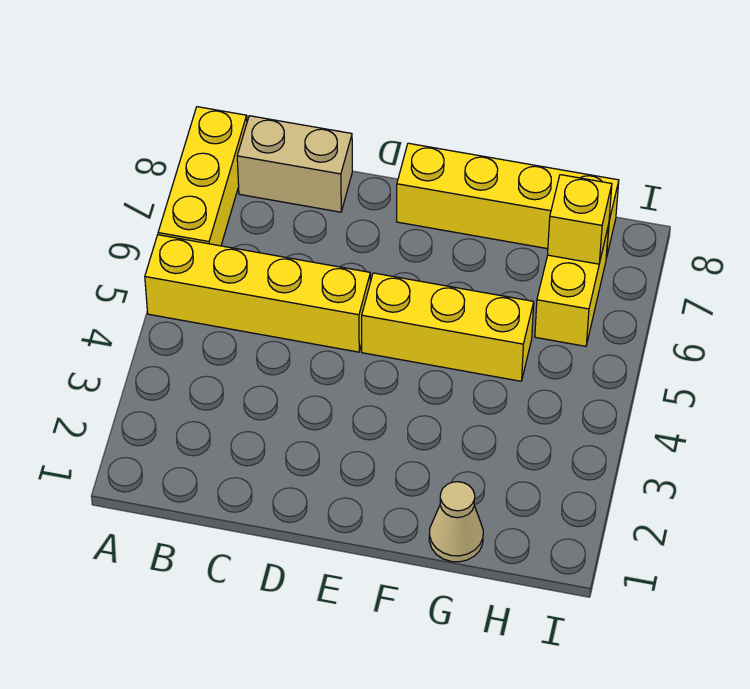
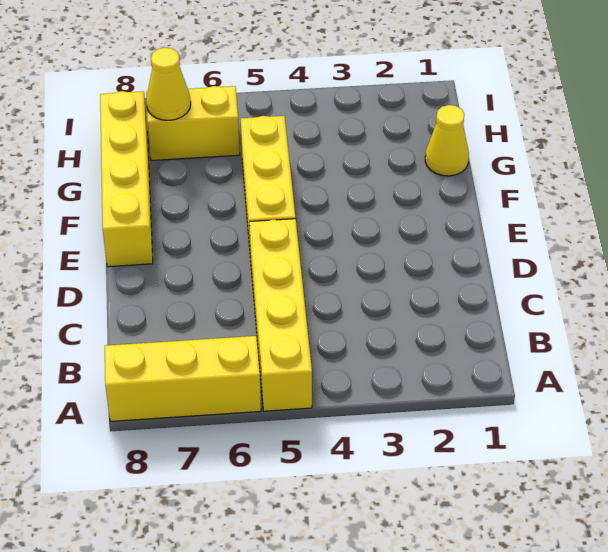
tan brick B8:C8 level 1 -> none
tan cone G1 level 1 -> yellow cone G1 level 1
yellow brick H7 level 2 -> yellow cone H7 level 2

